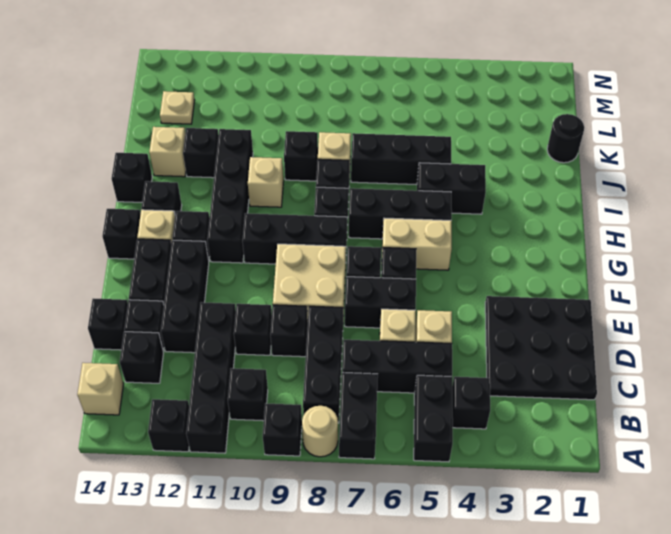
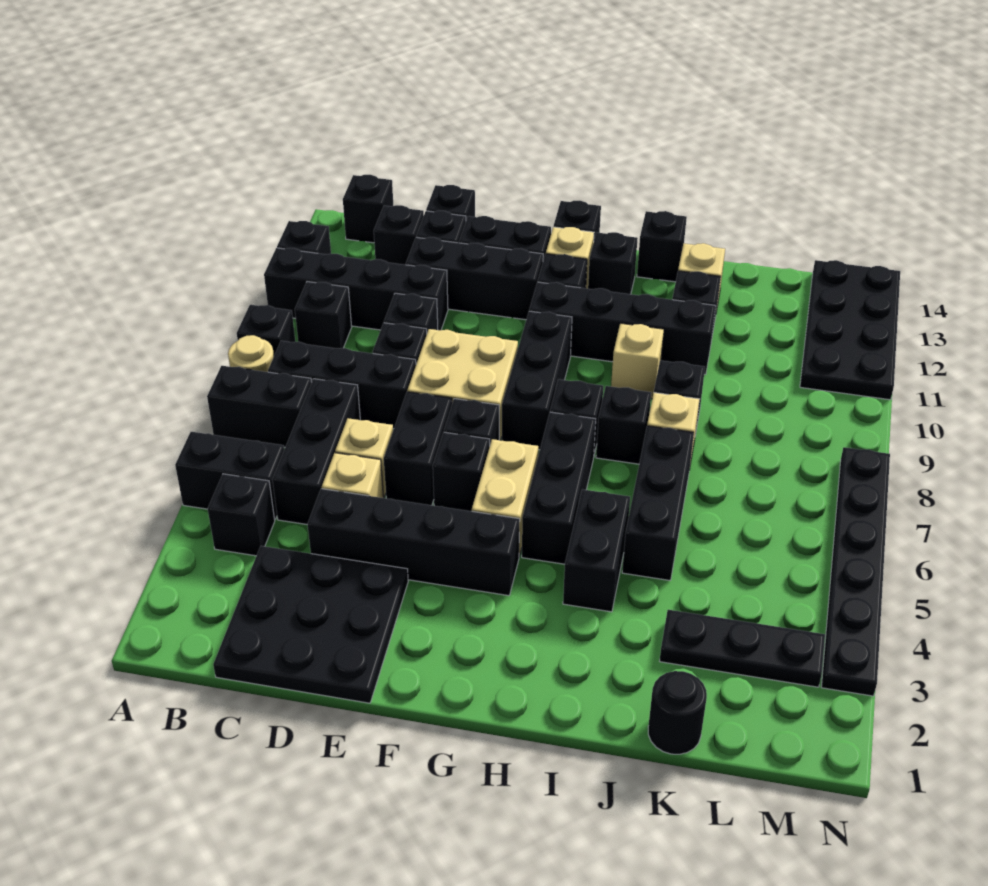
tan brick B14 level 1 -> black brick B14 level 1
none -> black brick D4:G4 level 1
none -> black plate K3:M3 level 1
tan plate L13 level 1 -> none
none -> black plate M11:N14 level 1
none -> black plate N3:N8 level 1

